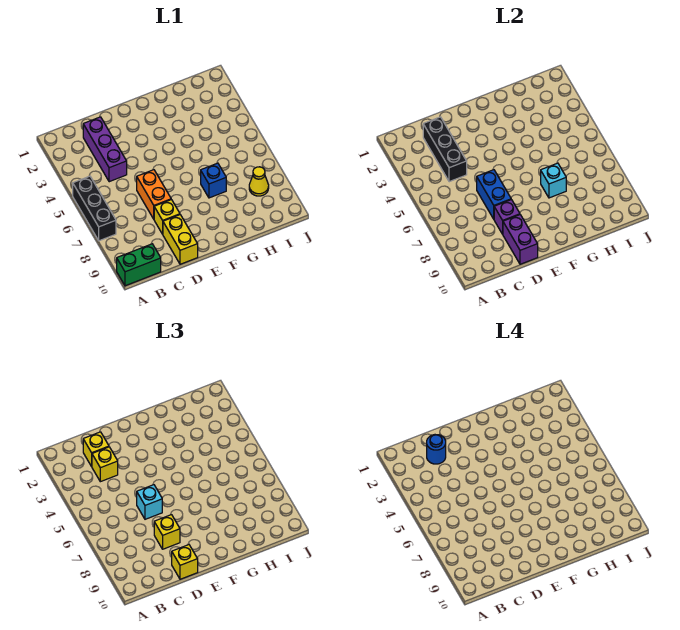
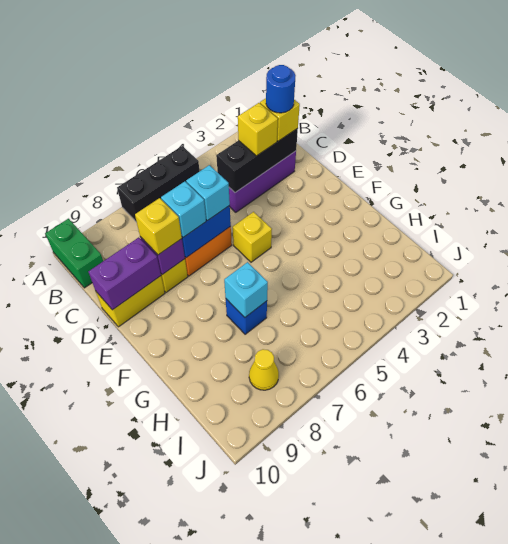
none -> cyan brick D7 level 3
yellow brick D10 level 3 -> yellow brick E5 level 1

